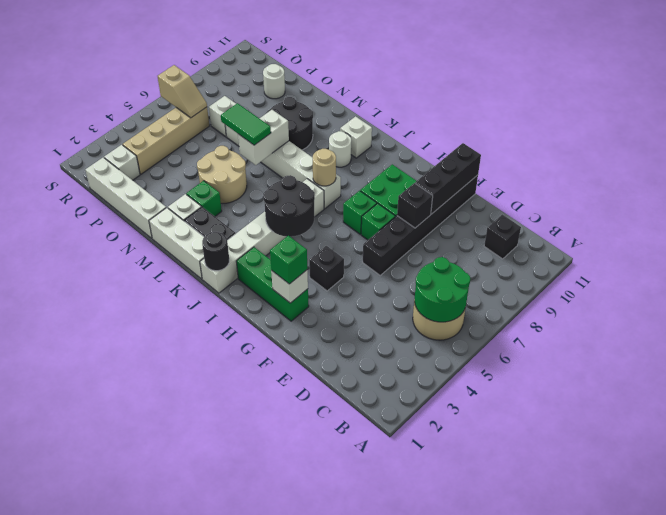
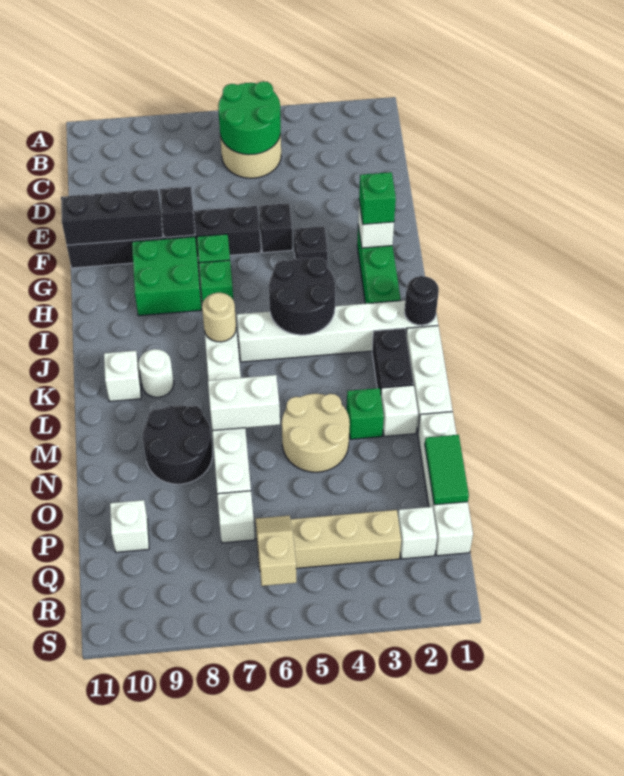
black brick C10 level 1 -> black brick F5 level 1
green tile M6:N6 level 3 -> green tile O1:P1 level 2
white round brick P10 level 1 -> white brick P10 level 1

